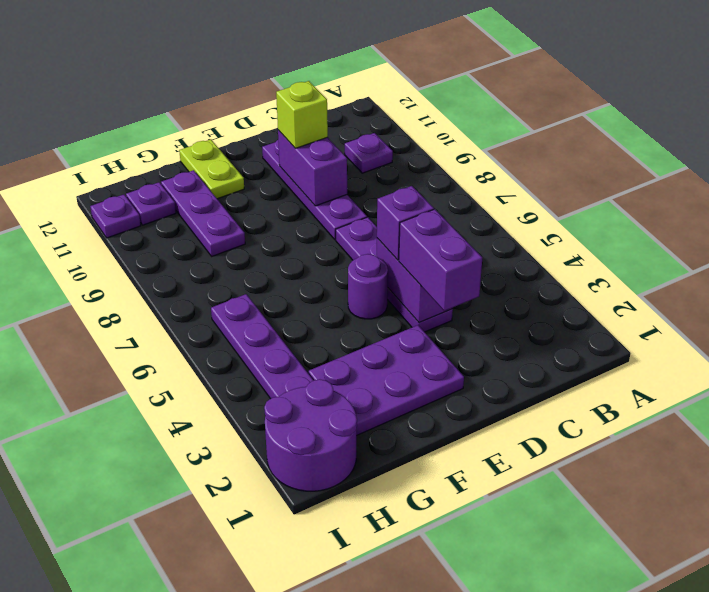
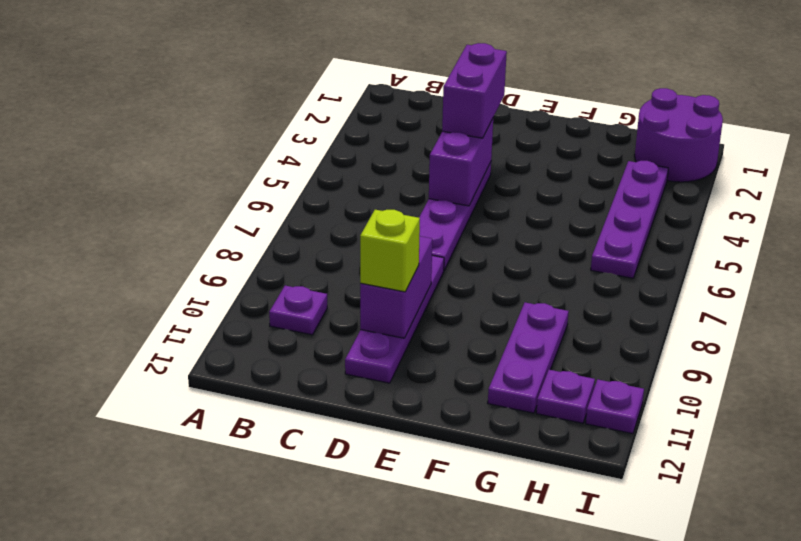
purple brick D5 level 3 -> none
purple plate E2:G3 level 1 -> none
purple round brick E5 level 1 -> none
lime plate F11:F12 level 1 -> none

